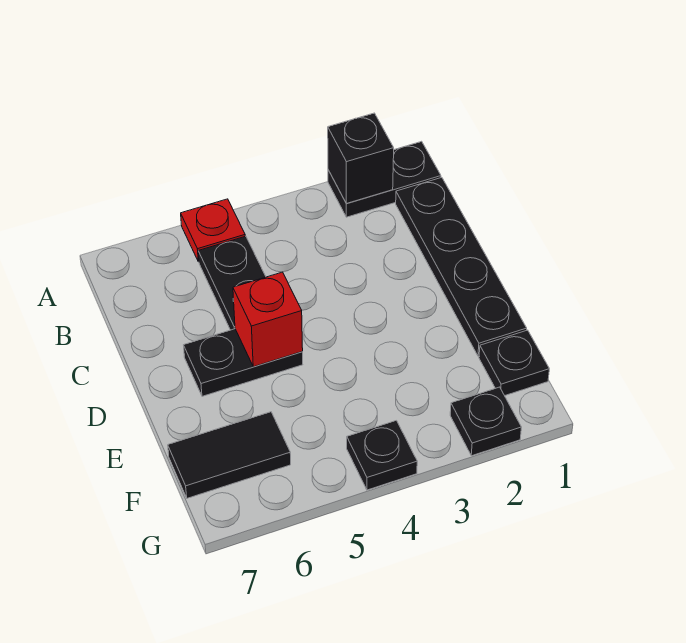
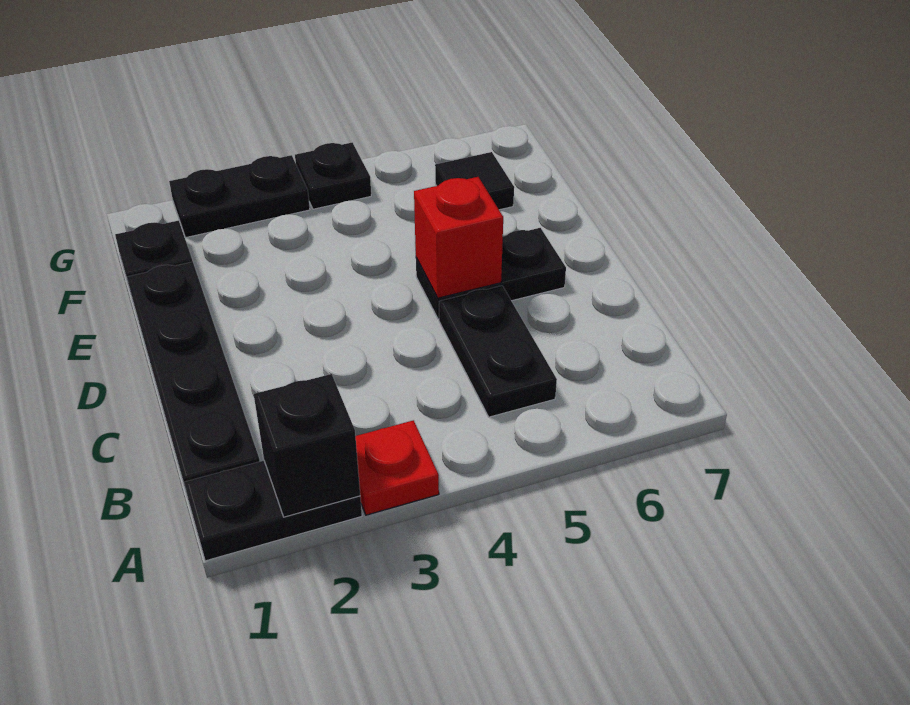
red plate A5 level 1 -> red plate A3 level 1
black tile F6:F7 level 1 -> black tile F6 level 1
black plate G2 level 1 -> black plate G2:G3 level 1

